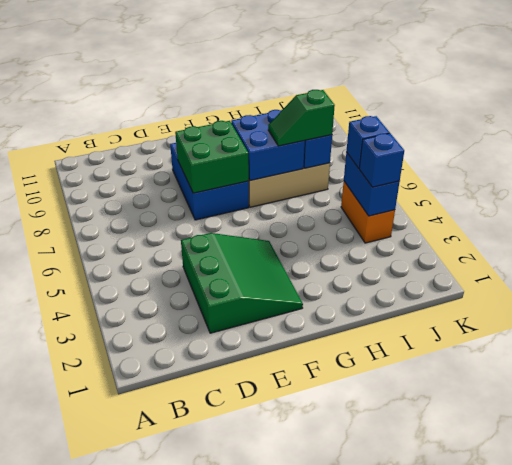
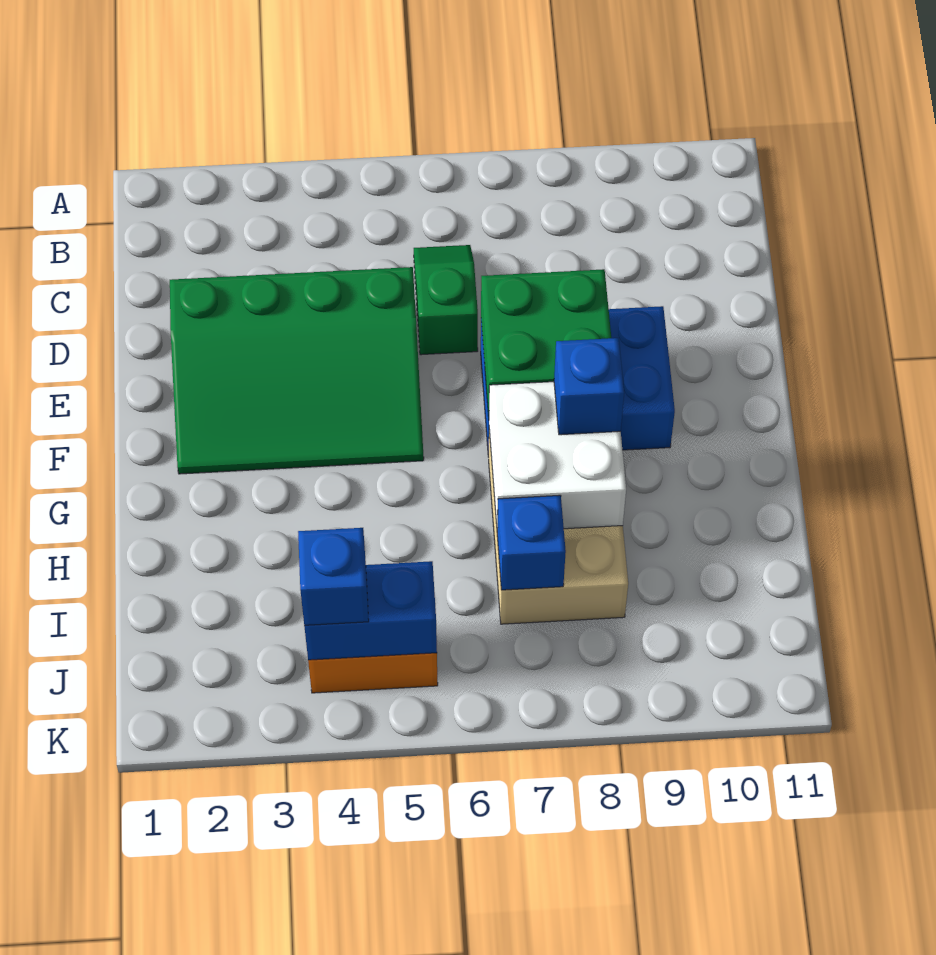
green slope D2:F4 level 1 top D -> green slope D2:F5 level 1 top D
blue brick G7:H8 level 2 -> white brick G7:H8 level 2
green slope H7:I7 level 3 top I -> green slope C6:D6 level 1 top D
blue brick J5 level 3 -> blue brick G8 level 3

